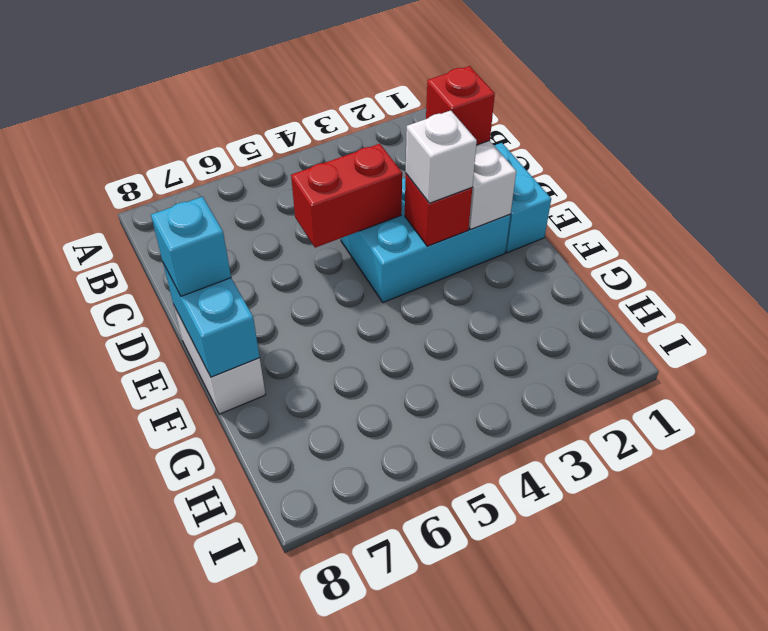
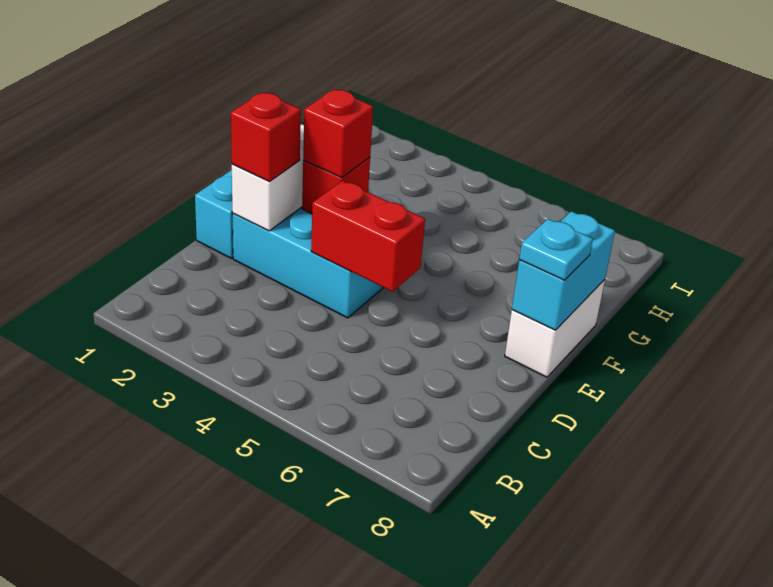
white brick E3 level 3 -> red brick E3 level 3
cyan brick E8 level 3 -> cyan plate E8 level 3

